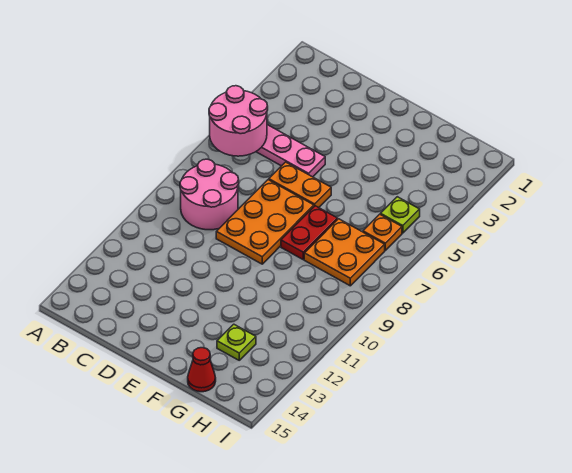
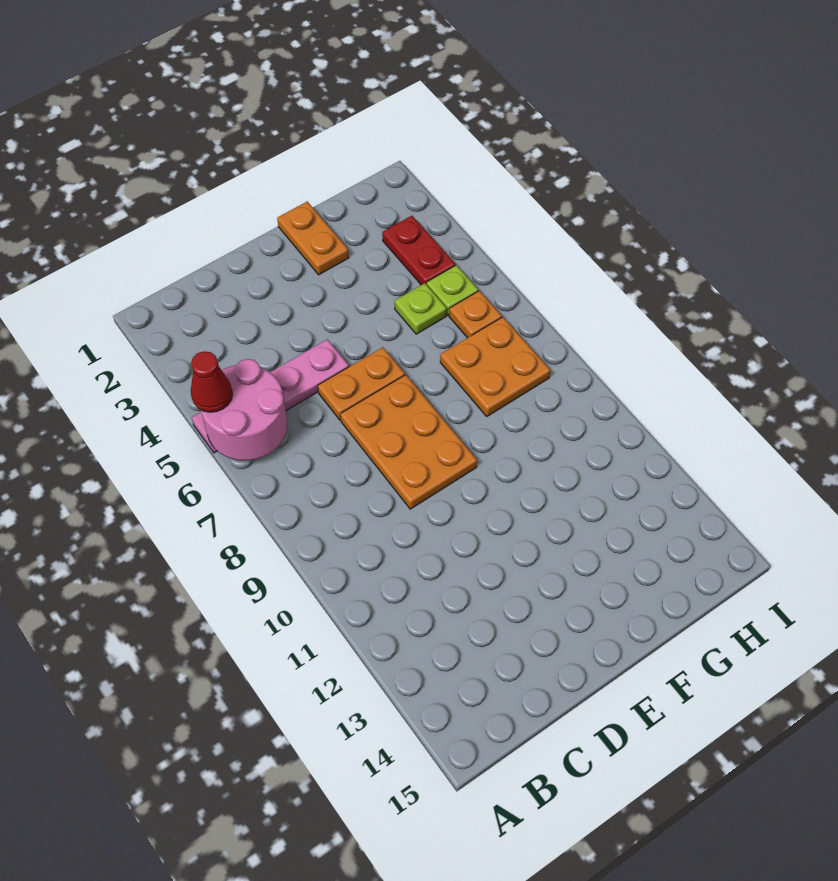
pink round brick B8:C9 level 1 -> none
none -> orange plate F1:F2 level 1
red plate F7:F8 level 1 -> red plate H3:H4 level 1
lime plate G13 level 1 -> lime plate G5 level 1
red cone G15 level 1 -> red cone A5 level 3

